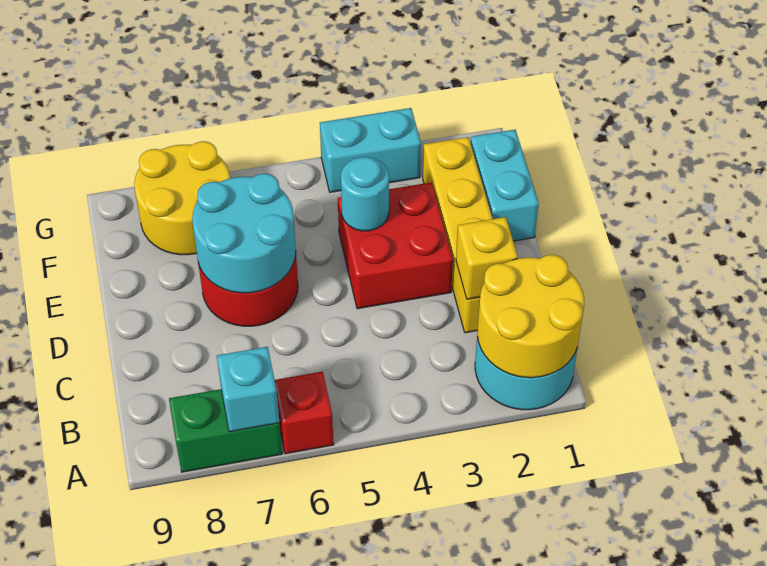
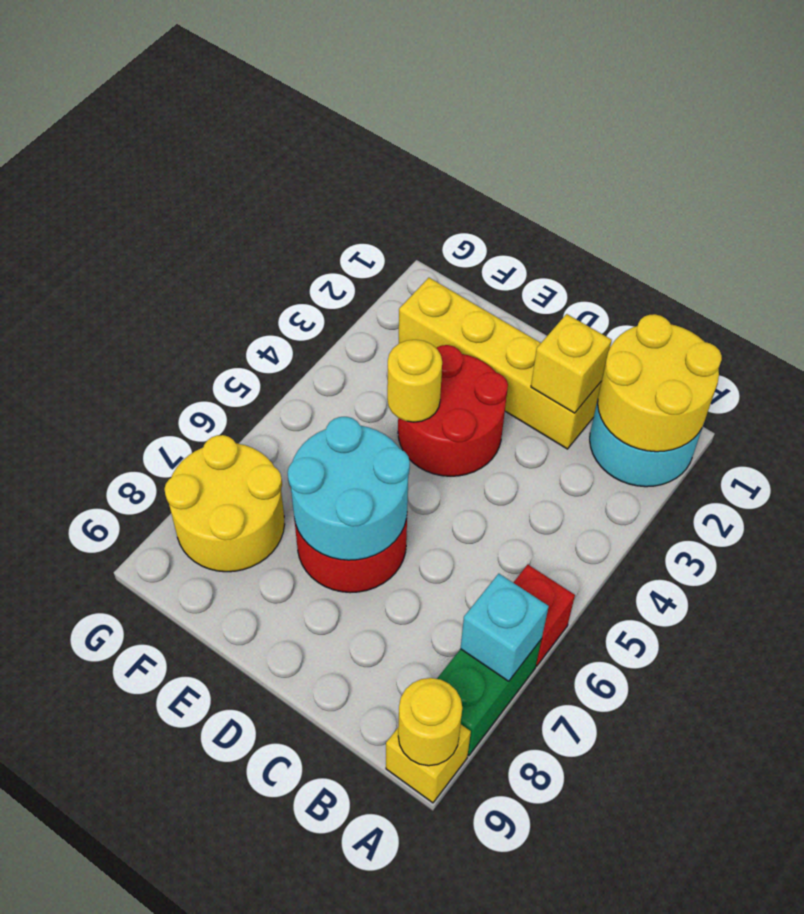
none -> yellow brick A9 level 1
none -> yellow round brick A9 level 2
red brick D3:E4 level 1 -> red round brick D3:E4 level 1
cyan brick E1:F1 level 1 -> none
cyan round brick E4 level 2 -> yellow round brick E4 level 2
cyan brick G3:G4 level 1 -> none

